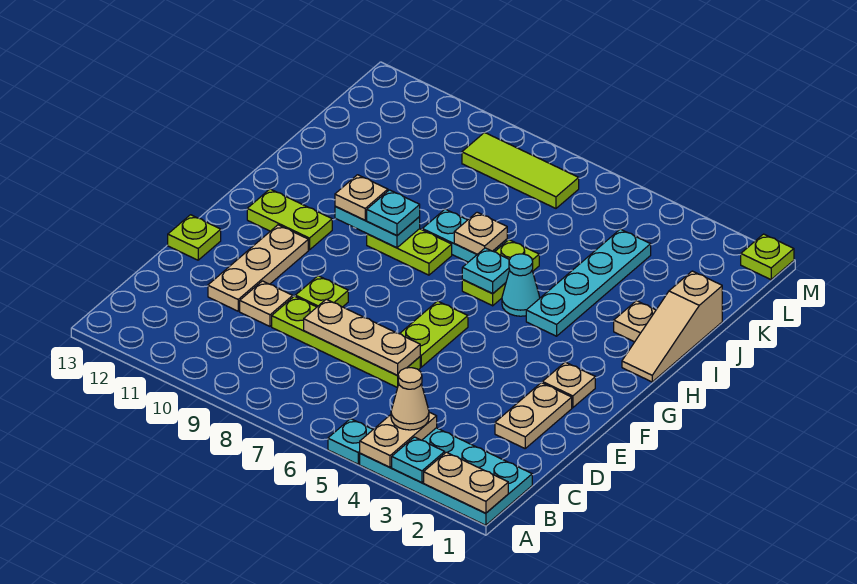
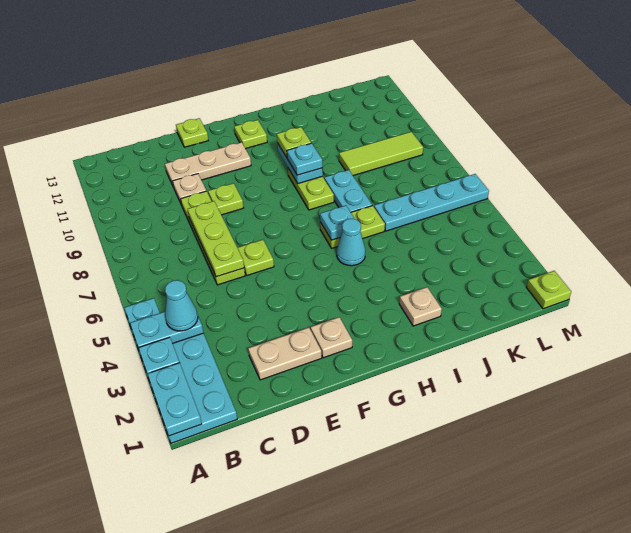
tan plate A1:A2 level 2 -> cyan plate A1:A2 level 2
tan plate A4:B4 level 2 -> cyan plate A4:B4 level 2
tan cone B4 level 3 -> cyan cone B4 level 3
tan plate D6:D8 level 2 -> lime plate D6:D8 level 2
lime plate E6:F6 level 1 -> lime plate E6 level 1
lime plate G11:G12 level 1 -> lime plate G12 level 1
tan slope H1:J1 level 1 top J -> none
cyan plate H4:K4 level 1 -> cyan plate J6:M6 level 1
tan plate H10 level 3 -> lime plate H10 level 3
tan plate I7 level 2 -> none
lime tile L7:L9 level 1 -> lime tile J9:L9 level 1

